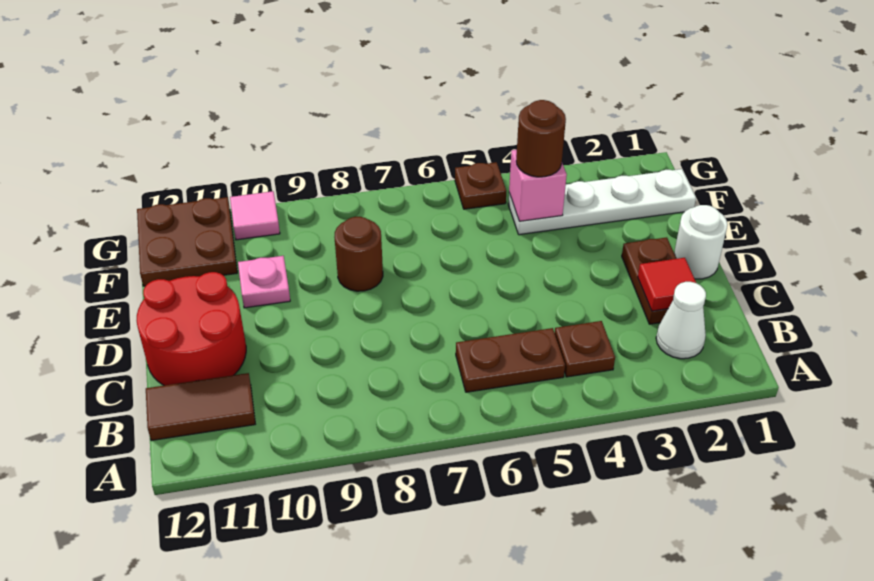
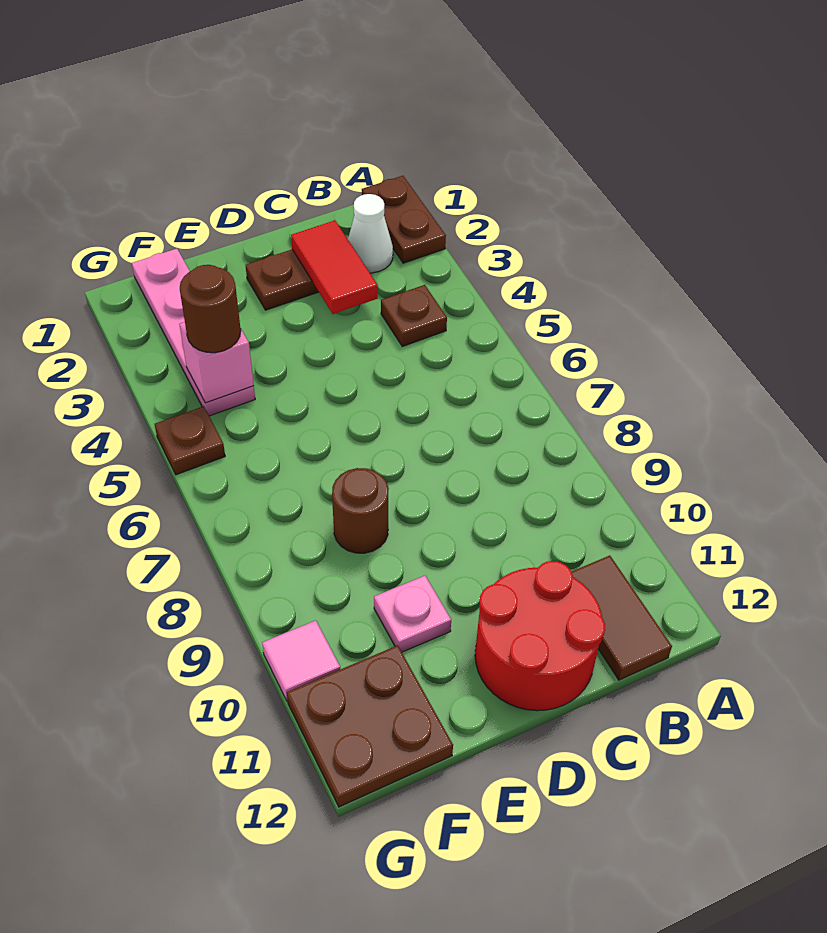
brown plate B5:B6 level 1 -> brown plate A1:A2 level 1
red tile C2 level 2 -> red tile C2:C3 level 2
white round brick D1 level 1 -> none
white plate F1:F4 level 1 -> pink plate F1:F4 level 1

